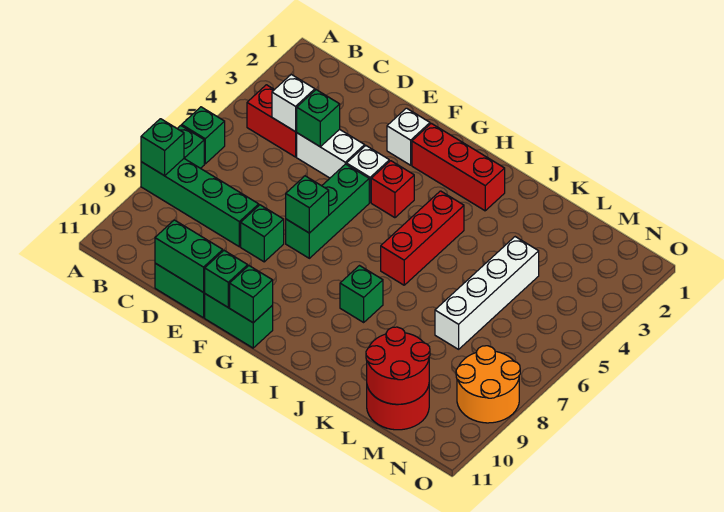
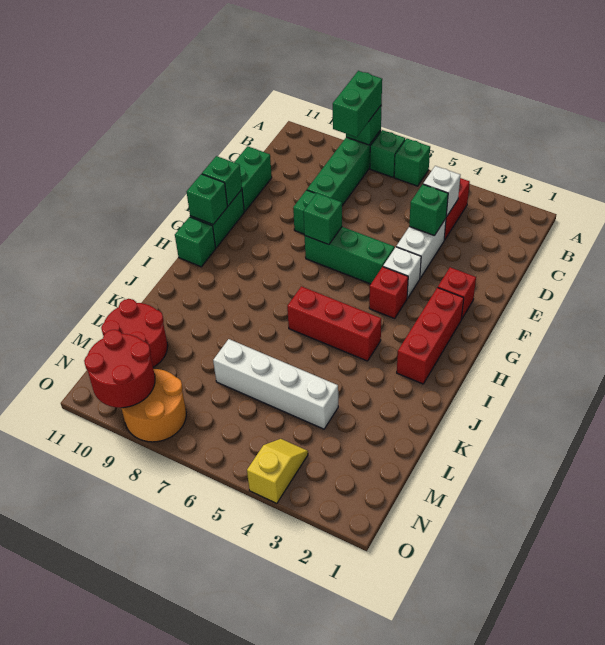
green brick D11:E11 level 2 -> green brick A8:B8 level 3
white brick F2 level 1 -> red brick F2 level 1
green brick I8 level 1 -> green brick H11 level 1
red round brick L10:M11 level 2 -> red round brick N9:O10 level 2
none -> yellow slope N4:O4 level 1 top O

